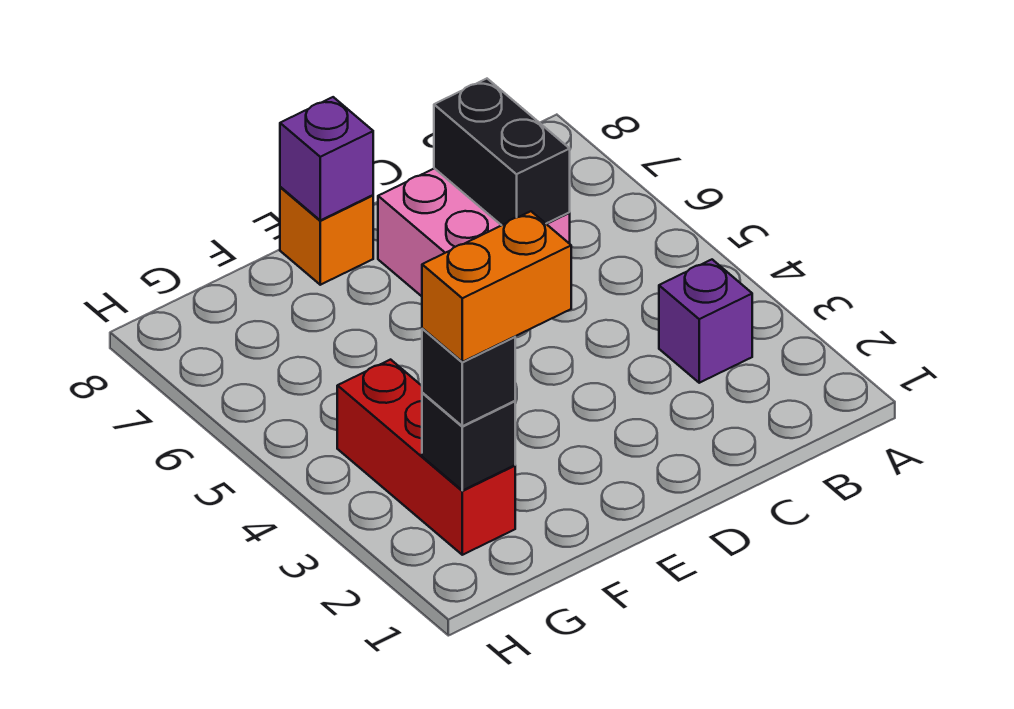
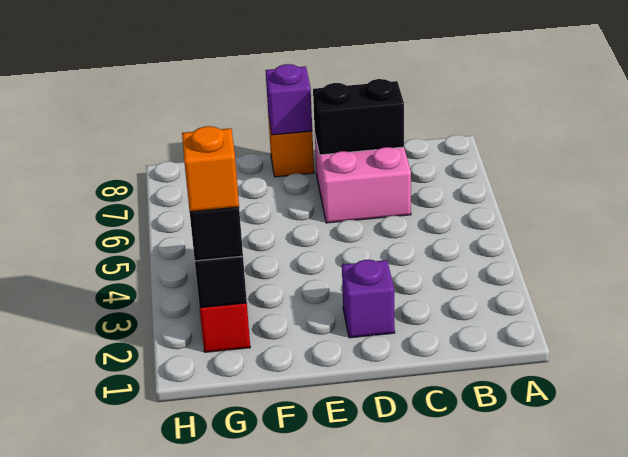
purple brick B3 level 1 -> purple brick D2 level 1
black brick C6:C7 level 2 -> black brick C7:D7 level 2
orange brick F2:G2 level 4 -> orange brick G2 level 4

